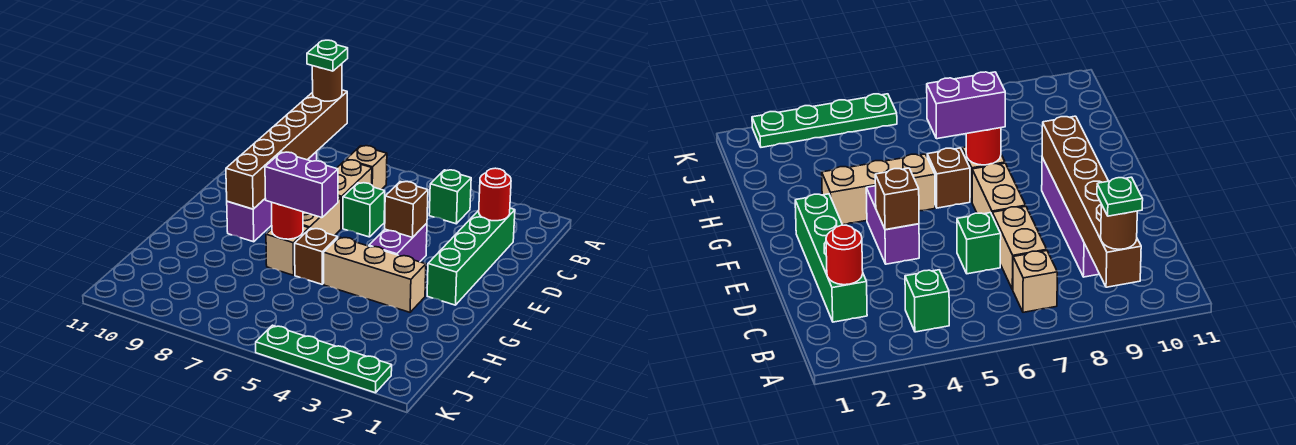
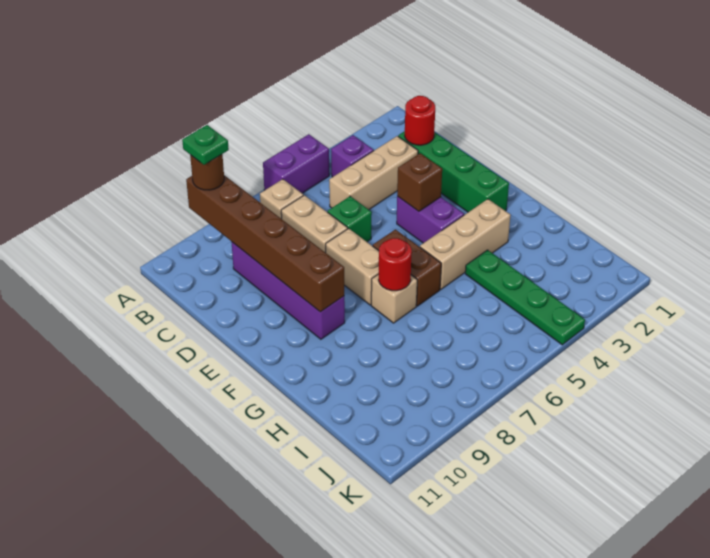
green brick B4 level 1 -> purple brick B4 level 1
none -> tan brick C3:C5 level 1
brown brick G6 level 1 -> brown brick F6:G6 level 1
purple brick G6:G7 level 3 -> purple brick A5:A6 level 1
green plate K2:K5 level 1 -> green plate H4:K4 level 1

